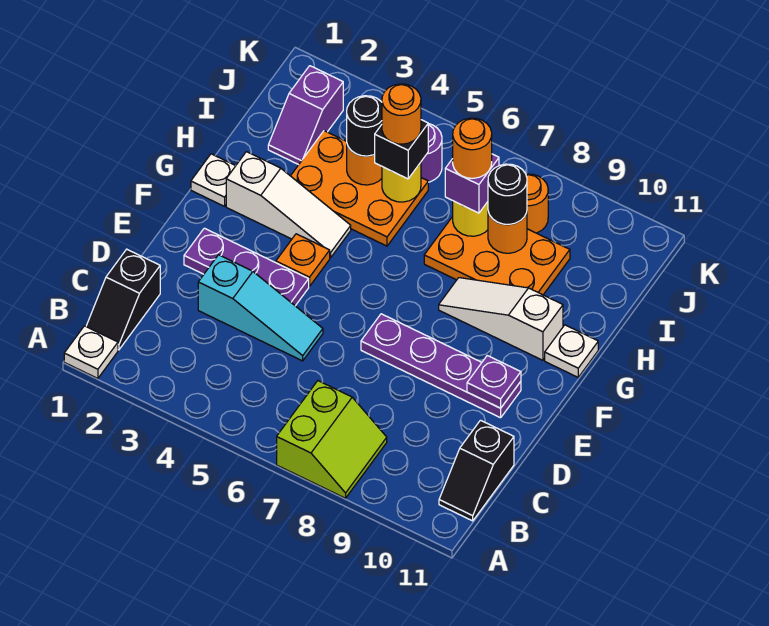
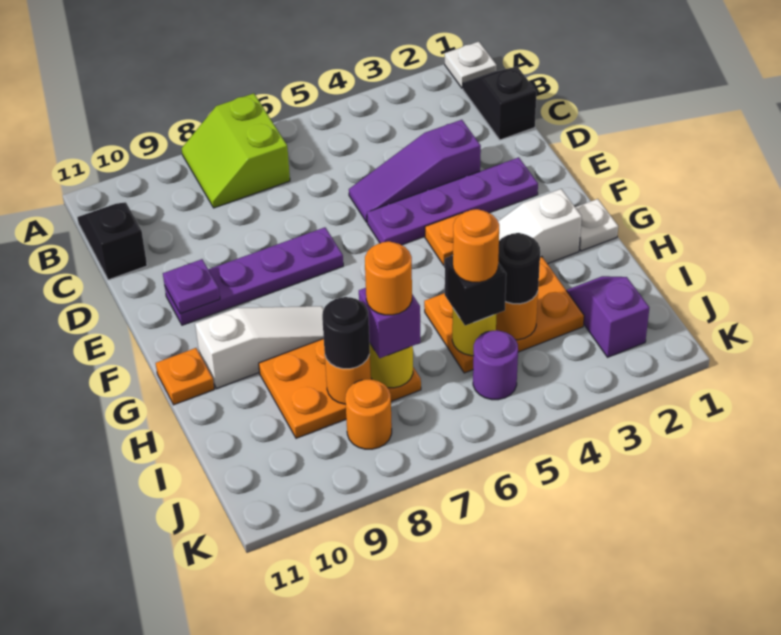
cyan slope D3:D5 level 1 top 3 -> purple slope D3:D5 level 1 top 3
purple plate E2:E4 level 1 -> purple plate E2:E5 level 1
white plate G11 level 1 -> orange plate G11 level 1

